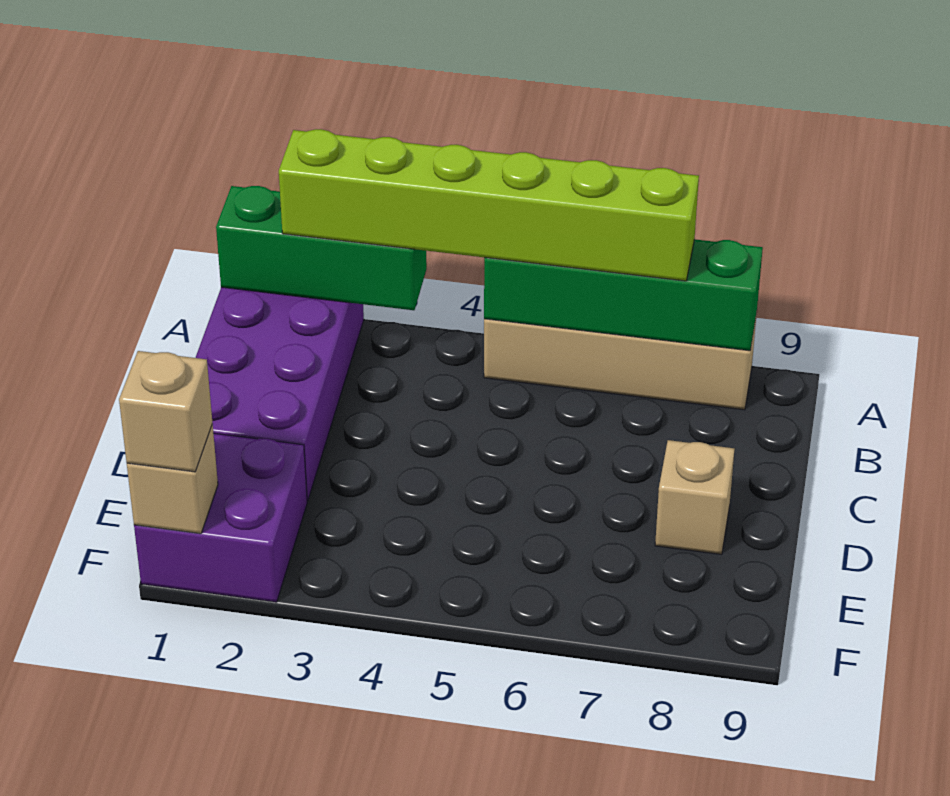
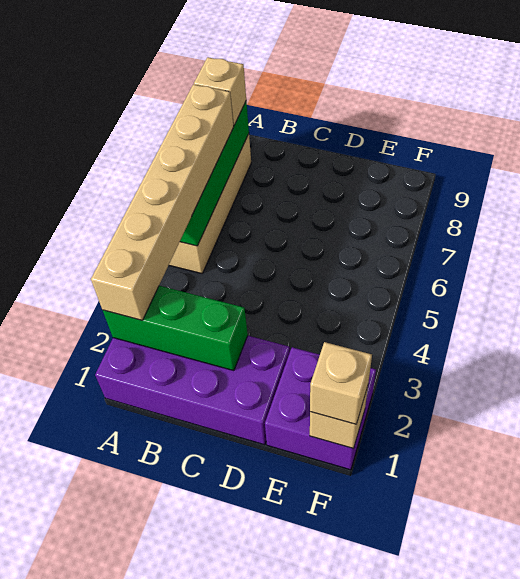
green brick A1:A3 level 2 -> green brick A2:C2 level 2
lime brick A2:A7 level 3 -> tan brick A2:A7 level 3
tan brick D8 level 1 -> tan brick A8 level 3

